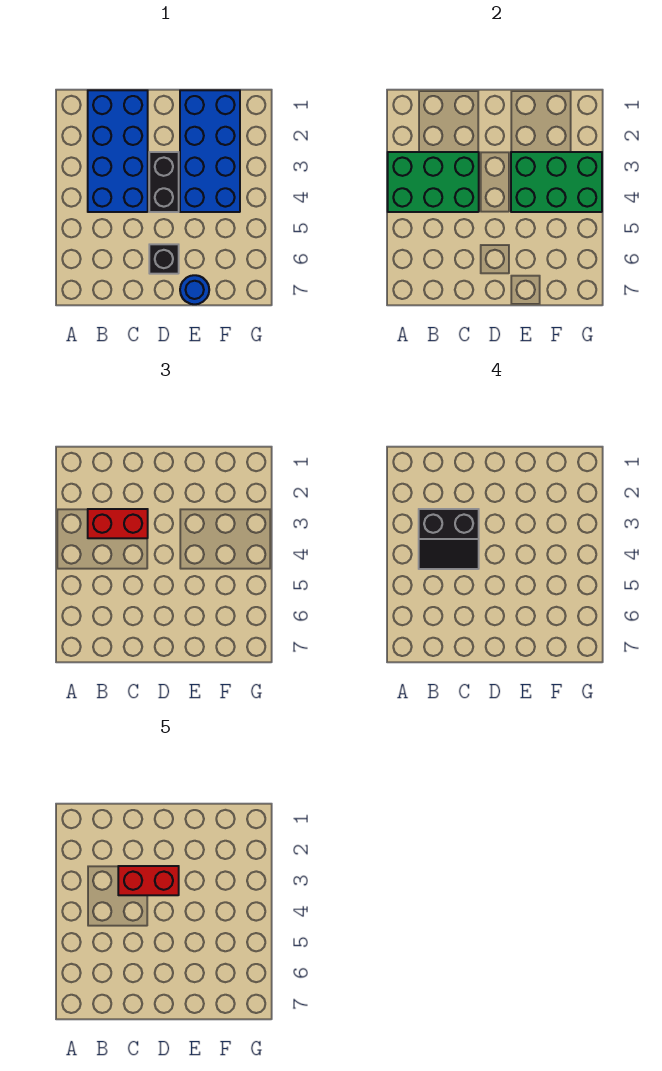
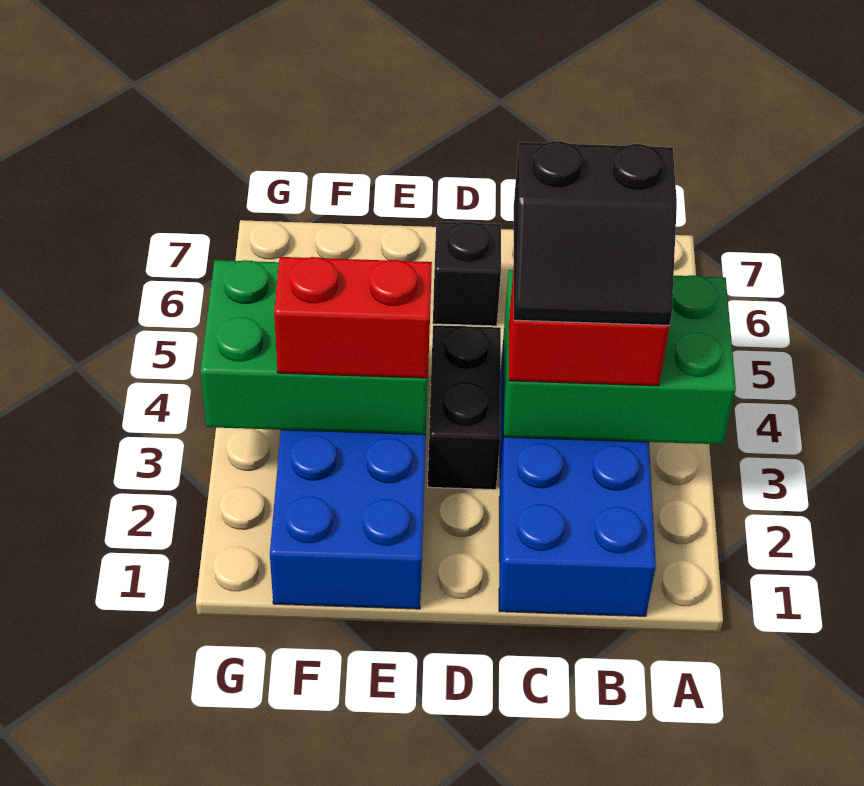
black slope B3:C4 level 4 top 3 -> black slope B3:C4 level 4 top 4
red brick C3:D3 level 5 -> red brick E3:F3 level 3
blue round brick E7 level 1 -> none

